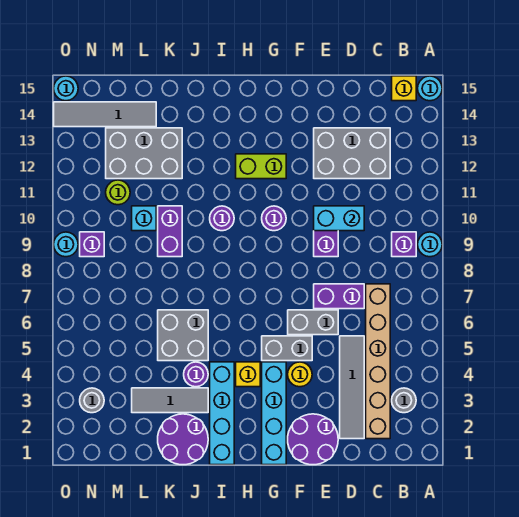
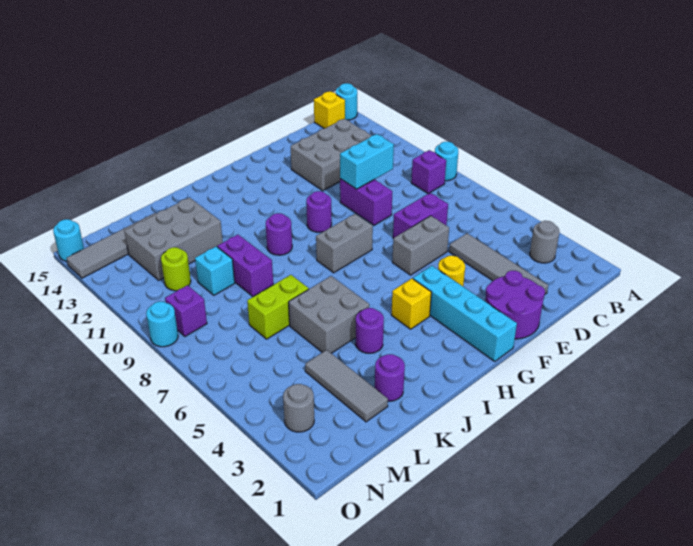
tan brick C2:C7 level 1 -> none
grey brick F5:G5 level 1 -> grey brick G8:H8 level 1
lime brick G12:H12 level 1 -> lime brick K7:L7 level 1
cyan brick I1:I4 level 1 -> none
purple round brick J1:K2 level 1 -> purple round brick K2 level 1
grey tile J3:L3 level 1 -> grey tile L2:L4 level 1

